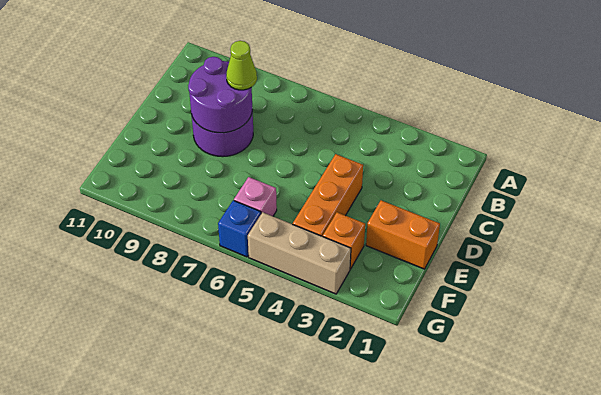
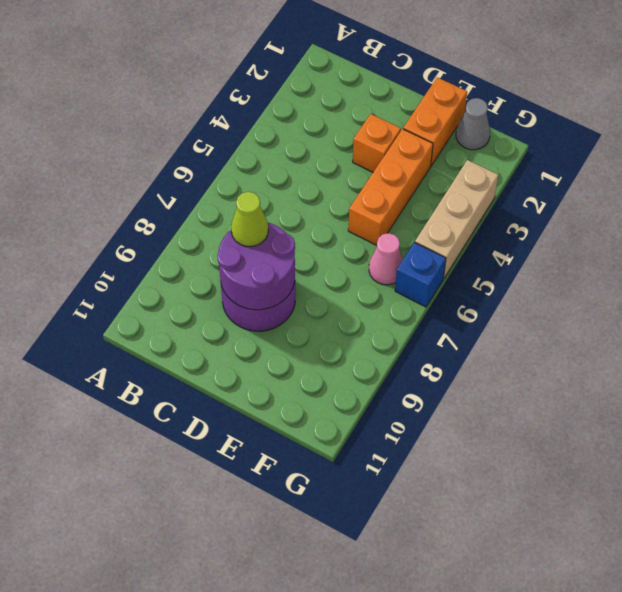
orange brick D4:F4 level 1 -> orange brick E3:E5 level 1
none -> grey cone F1 level 1
orange brick F3 level 1 -> orange brick D3 level 1
pink brick F6 level 1 -> pink cone F6 level 1

